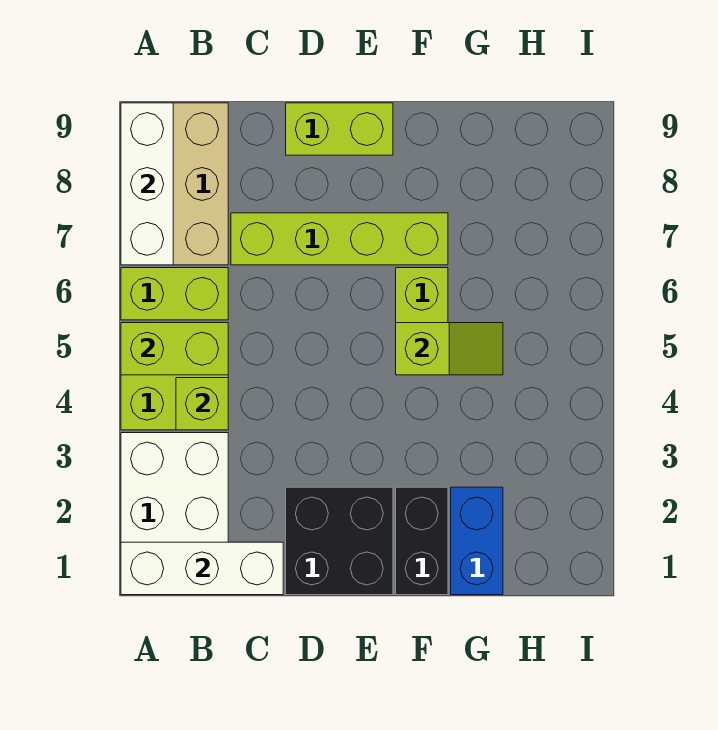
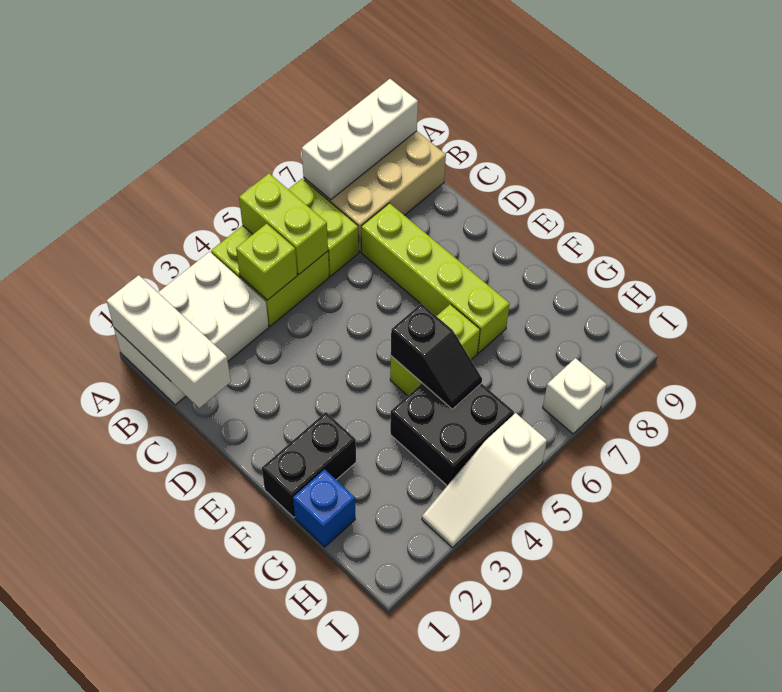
black brick D1:E2 level 1 -> black brick G4:H5 level 1
lime brick D9:E9 level 1 -> none
lime slope F5:G5 level 2 top F -> black slope F5:G5 level 2 top F
blue brick G1:G2 level 1 -> blue brick G1 level 1
none -> white slope I3:I5 level 1 top 5
none -> white brick I7 level 1

